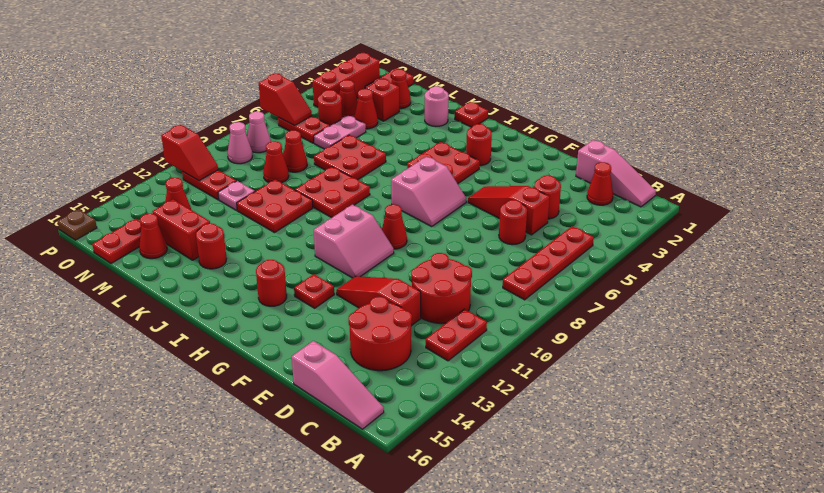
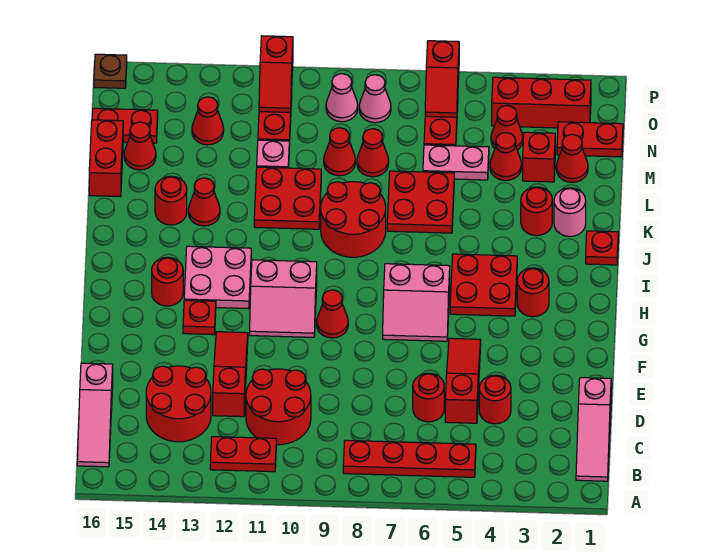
red cone C2 level 1 -> red cone K13 level 1
none -> pink plate H12:I13 level 1
red plate J8:K9 level 1 -> red round brick J8:K9 level 1
red brick L14:M14 level 1 -> red brick L16:M16 level 1
red round brick N5 level 1 -> red round brick K3 level 1

